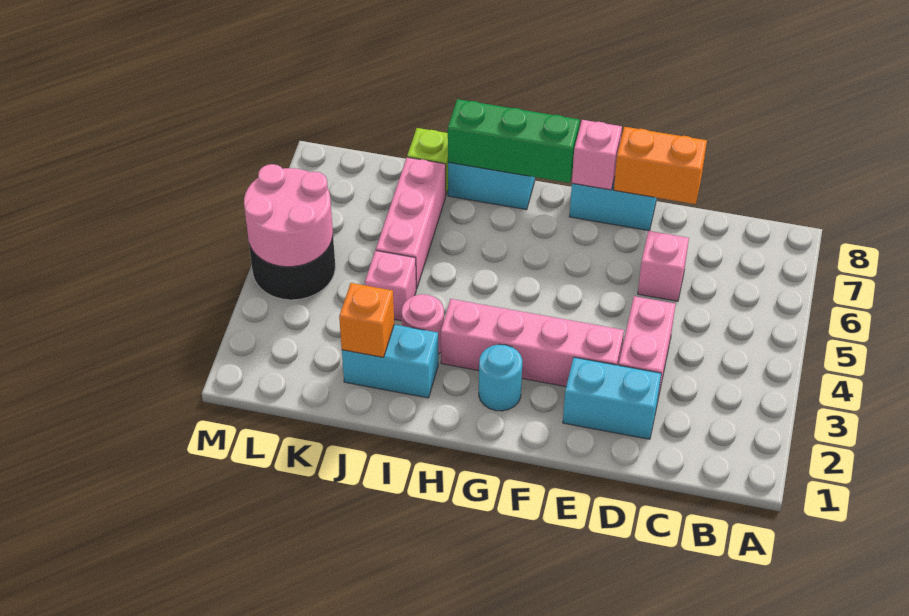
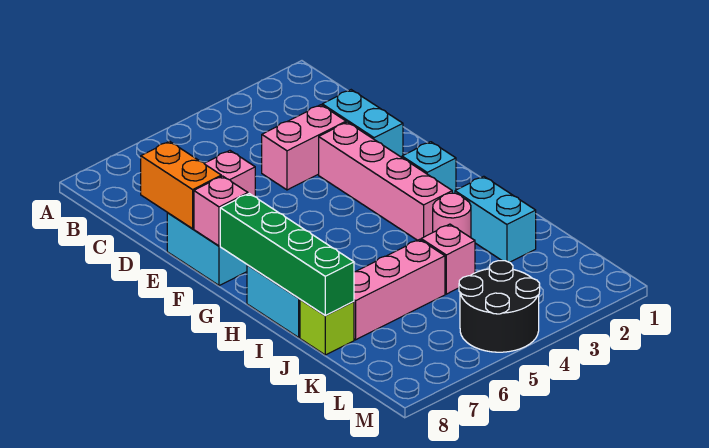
cyan round brick G2 level 1 -> cyan brick G2 level 1
green brick G8:I8 level 2 -> green brick G8:J8 level 2
orange brick J2 level 2 -> none
pink round brick L4:M5 level 2 -> none

